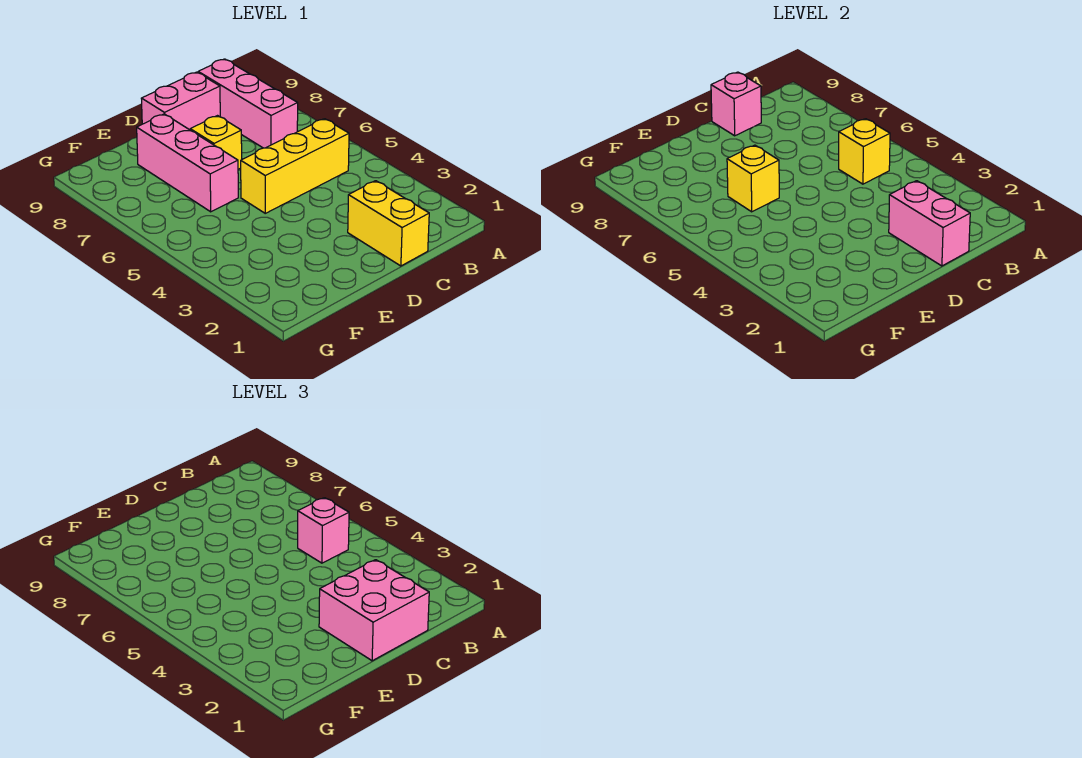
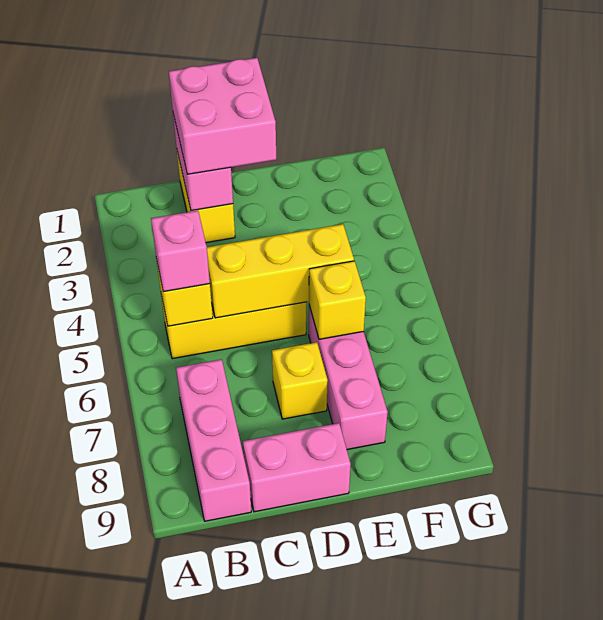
none -> yellow brick C5:E5 level 2
pink brick C9 level 2 -> none

